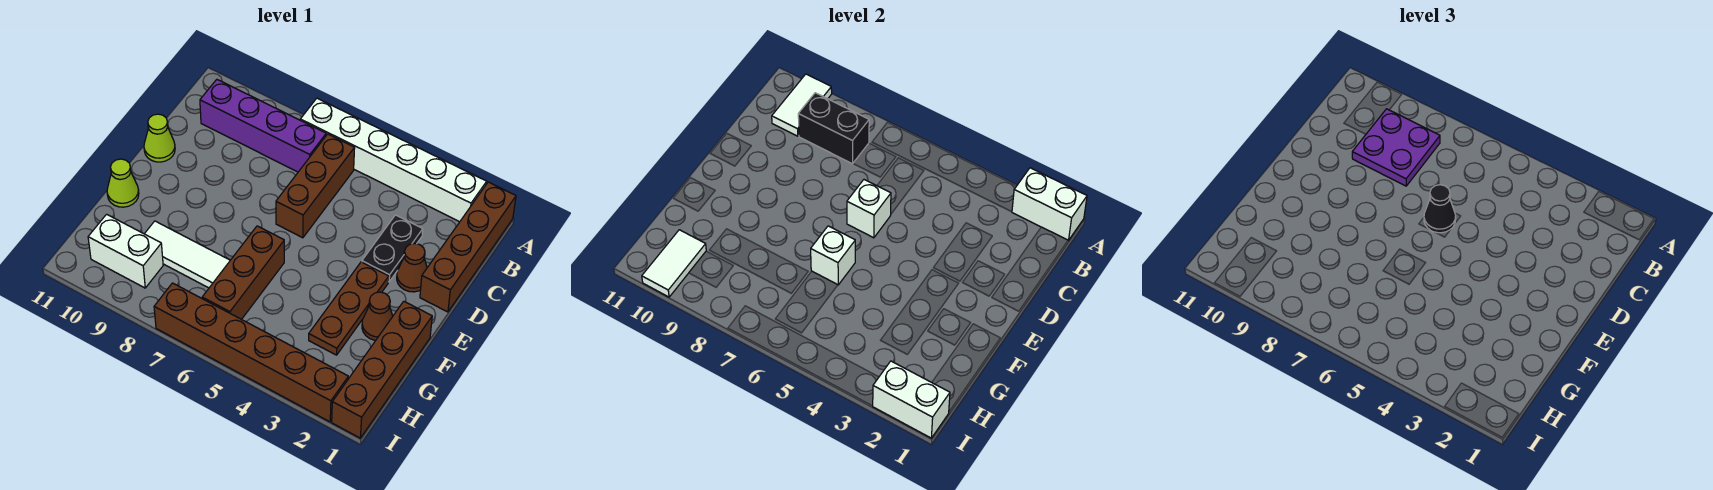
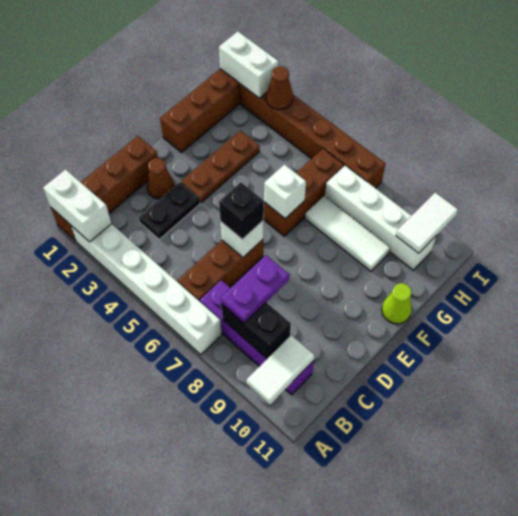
purple plate B8:C9 level 3 -> purple plate B8:C8 level 3
black cone D6 level 3 -> black brick D6 level 3
lime cone D11 level 1 -> none
brown cone F2 level 1 -> brown cone I3 level 2
white brick H9:H10 level 1 -> white brick H7:H10 level 1

